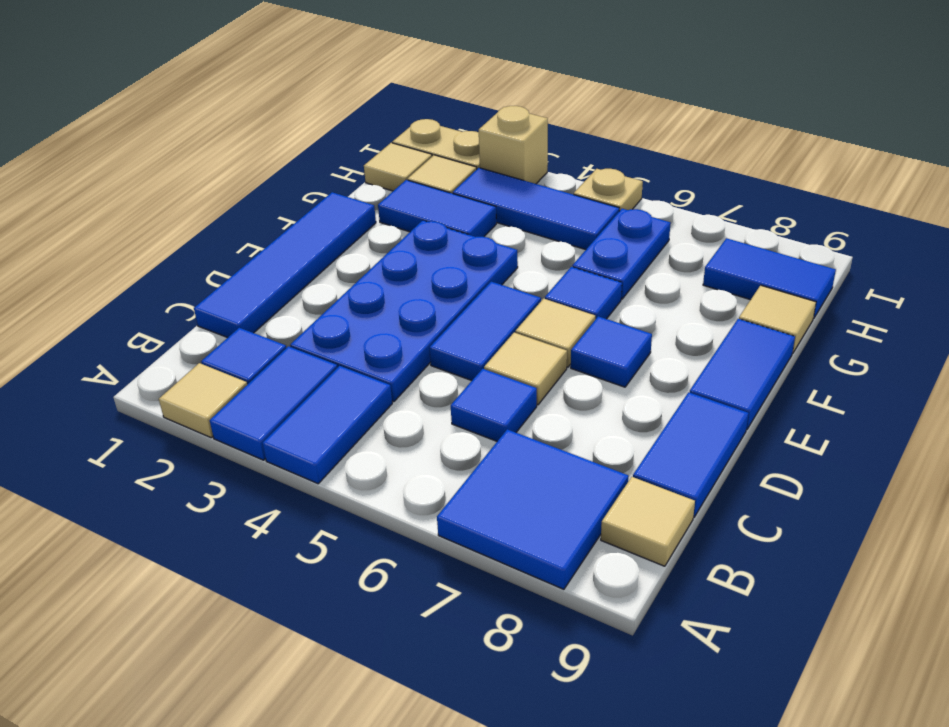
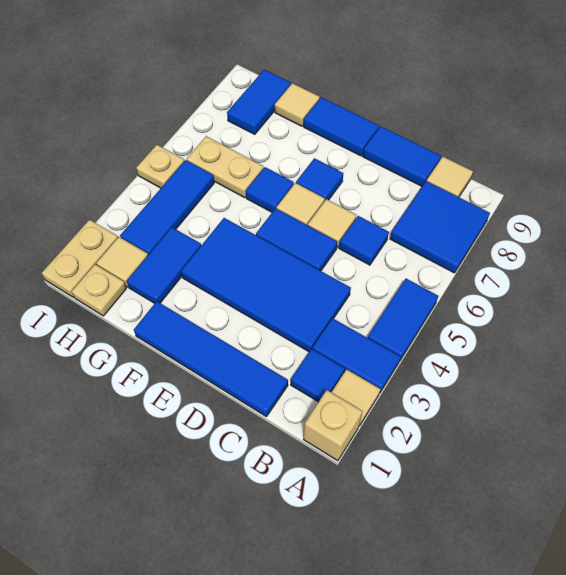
blue tile A4:B4 level 1 -> blue tile A4:A5 level 1
blue plate C3:F4 level 1 -> blue tile C3:F4 level 1
blue plate G6:H6 level 1 -> tan plate G6:H6 level 1
tan tile H1 level 1 -> tan plate H1 level 1
tan brick I3 level 1 -> tan brick A1 level 1

